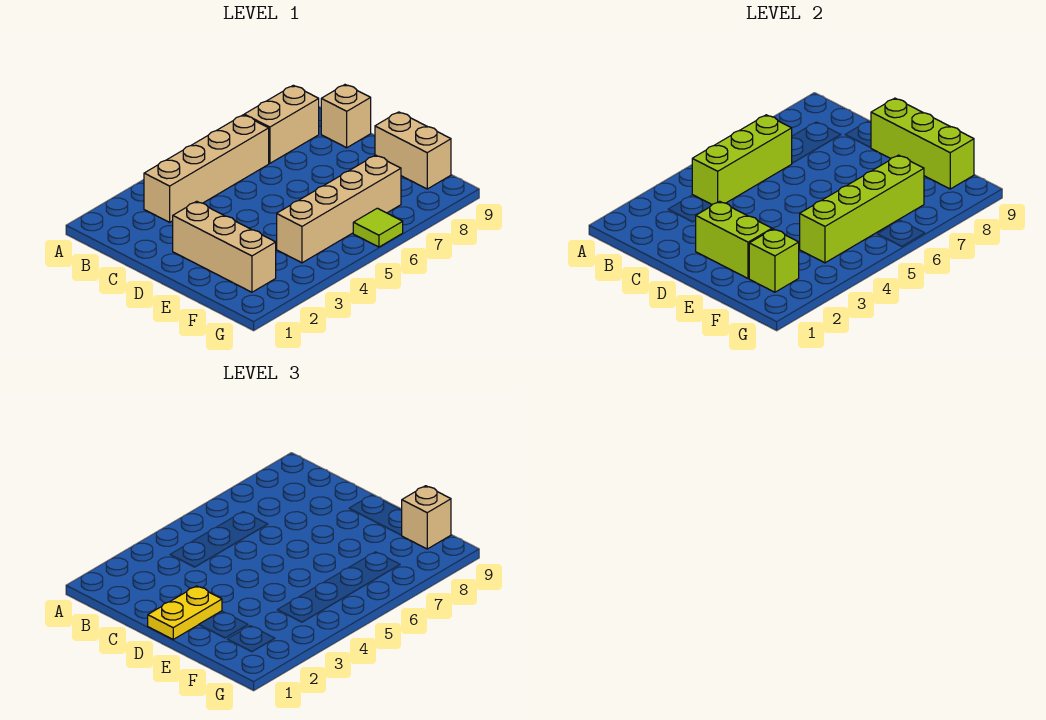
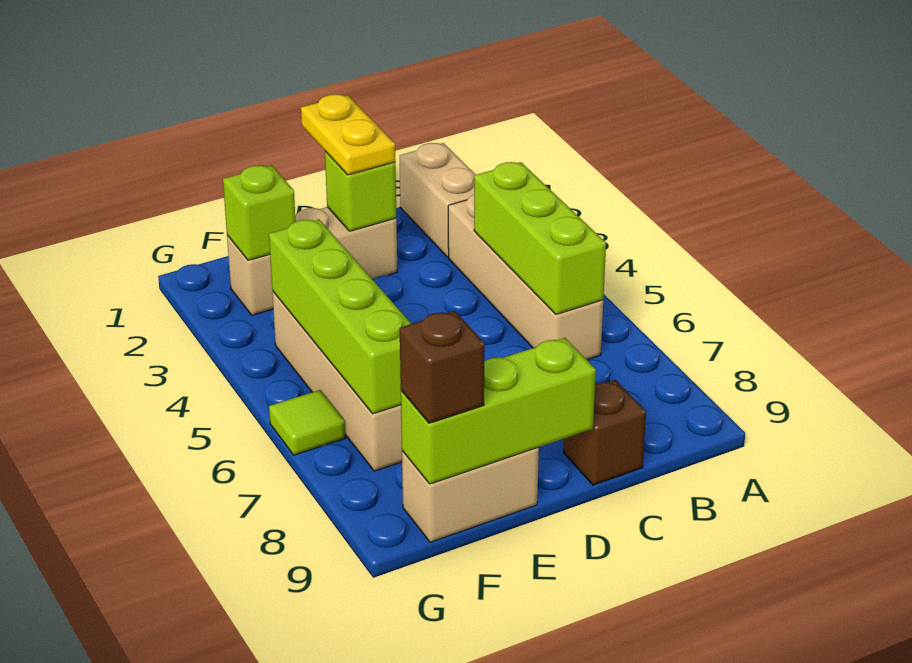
tan brick B7:B8 level 1 -> tan brick B1:B2 level 1
tan brick C9 level 1 -> brown brick C9 level 1
lime brick D2:E2 level 2 -> lime brick D2 level 2
tan brick F9 level 3 -> brown brick F9 level 3

